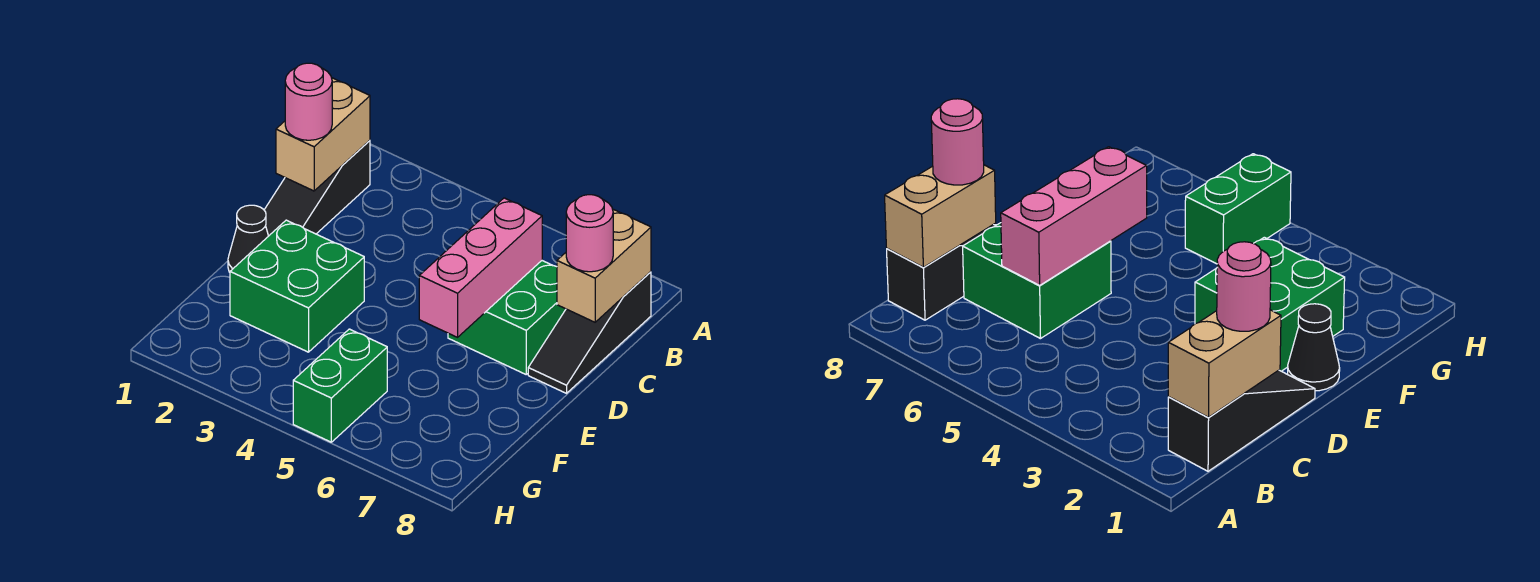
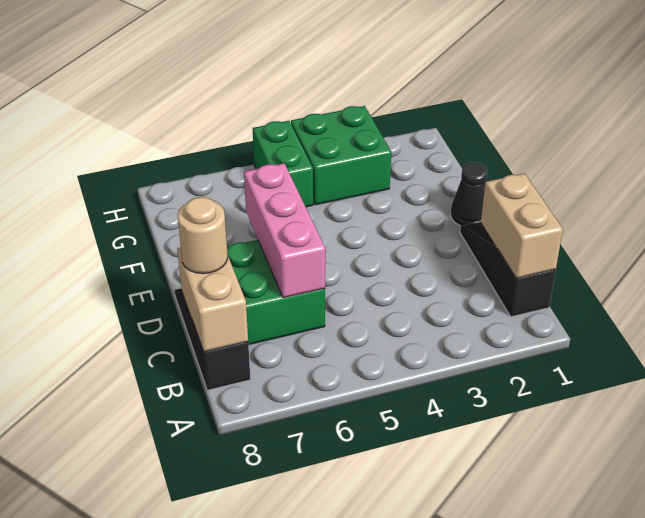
pink round brick C1 level 3 -> none
pink round brick C8 level 3 -> tan round brick C8 level 3
green brick E2:F3 level 1 -> green brick G3:H4 level 1

